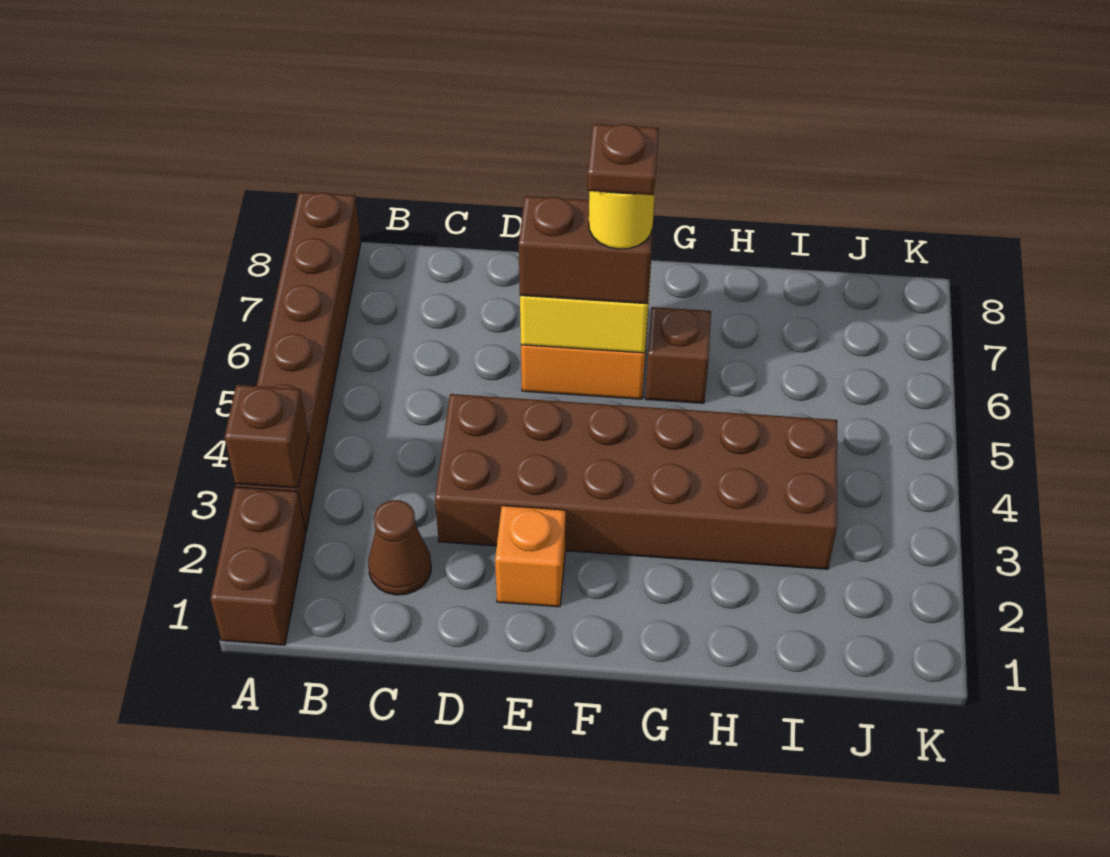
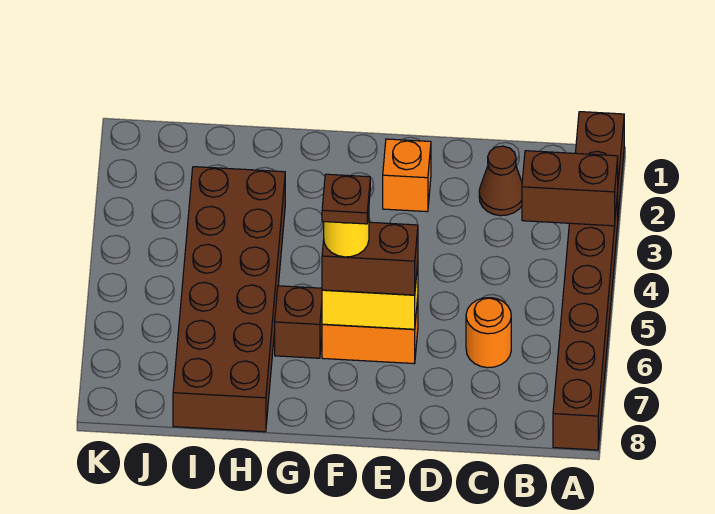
brown brick A3 level 2 -> brown brick A3:B3 level 2
none -> orange round brick C6 level 1
brown brick D3:I4 level 1 -> brown brick H3:I8 level 1

